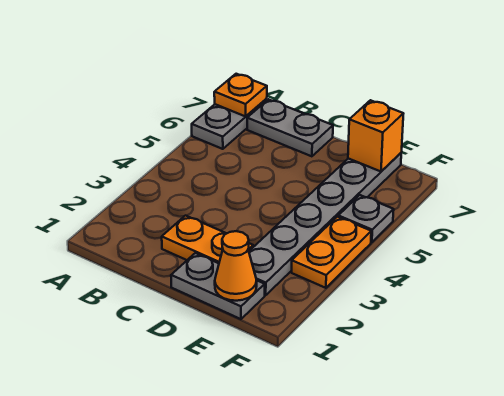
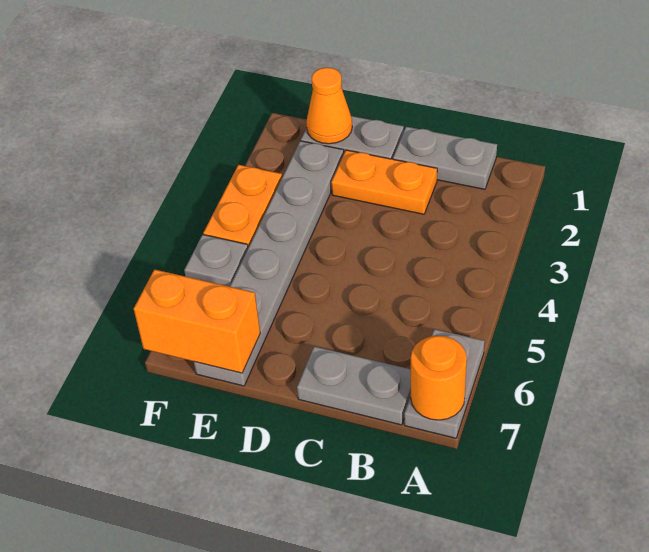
orange plate A7 level 2 -> orange round brick A7 level 2
none -> grey plate B1:C1 level 1
orange brick E7 level 2 -> orange brick E7:F7 level 2

